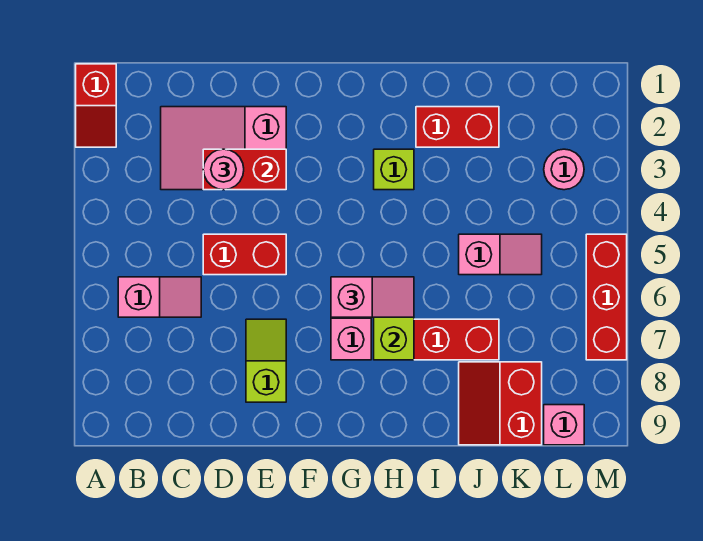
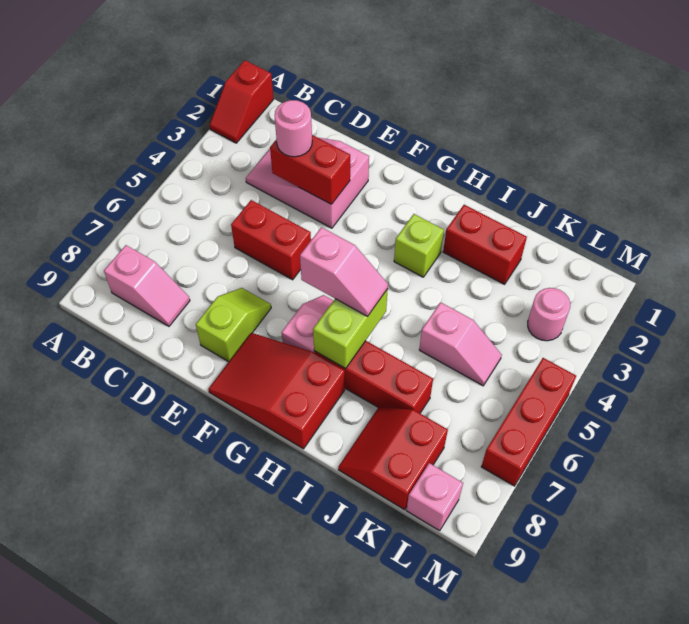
pink slope B6:C6 level 1 top B -> pink slope B8:C8 level 1 top B
none -> red slope F8:H9 level 1 top H

